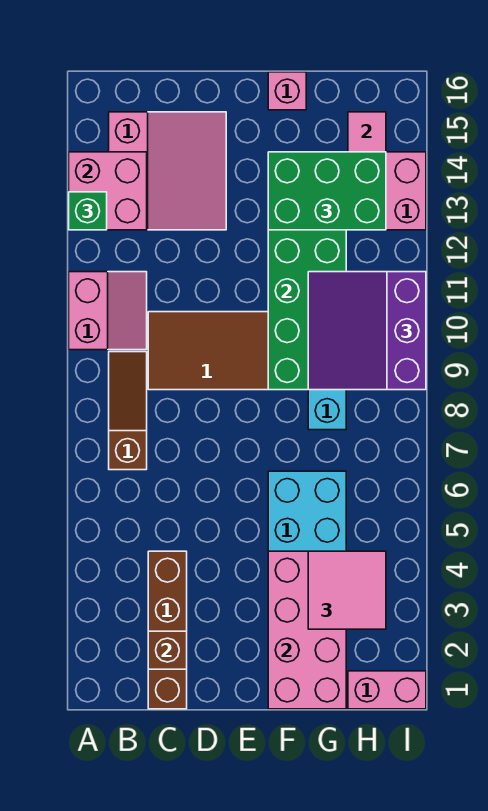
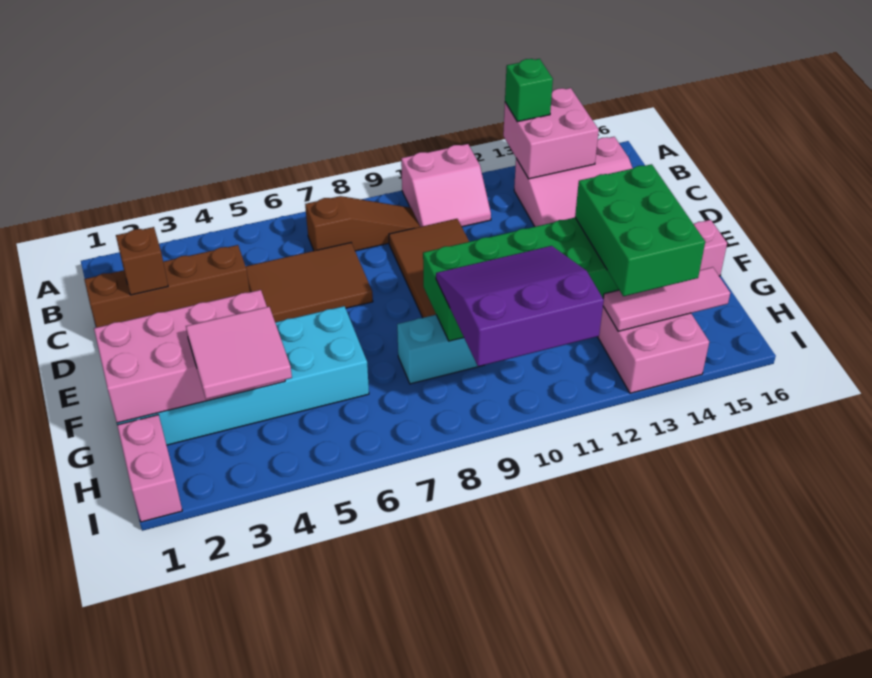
none -> brown tile C5:D7 level 1

